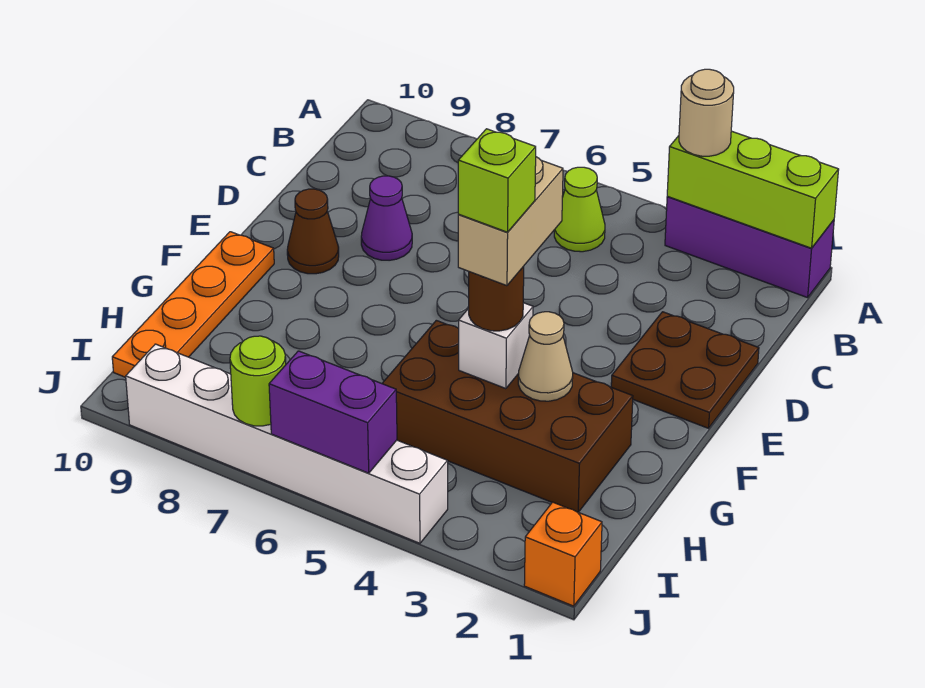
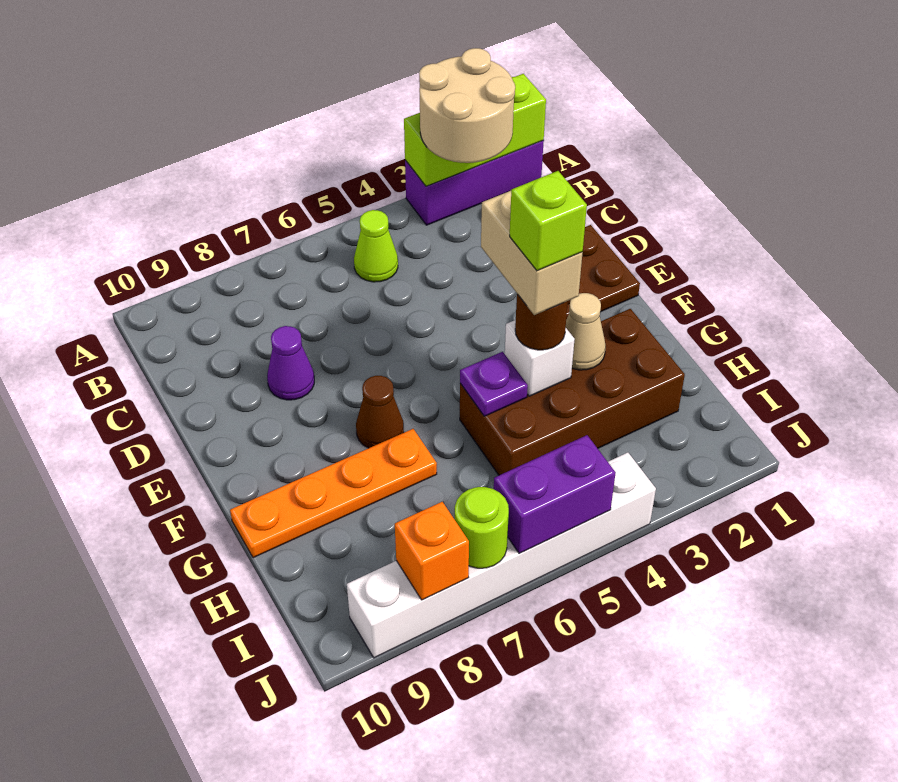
tan round brick A3 level 3 -> tan round brick A2:B3 level 3
brown cone E9 level 1 -> brown cone F7 level 1
orange plate F10:I10 level 1 -> orange plate G7:G10 level 1
none -> purple plate G5 level 2
orange brick J1 level 1 -> orange brick J8 level 2

